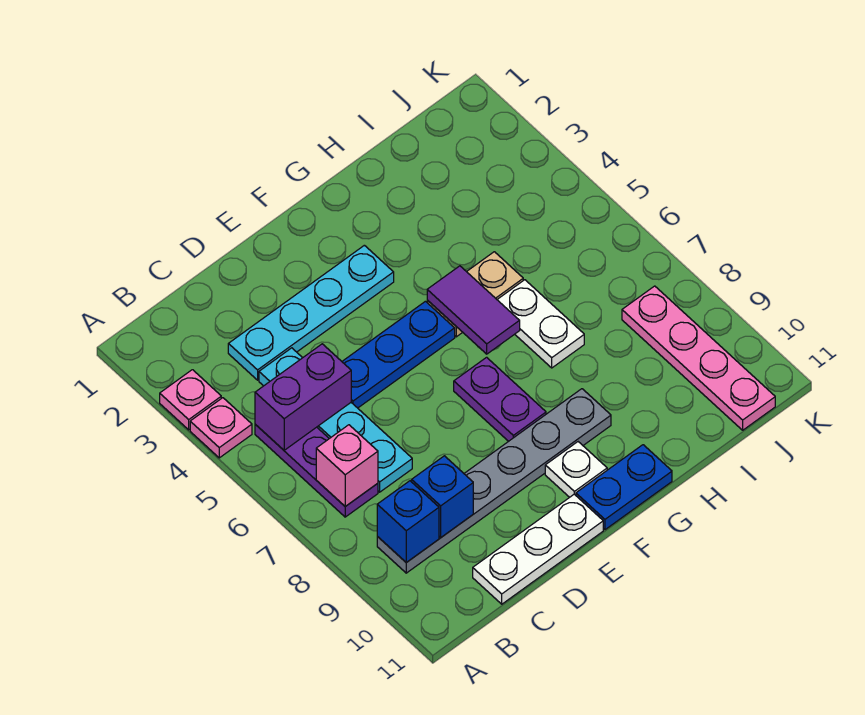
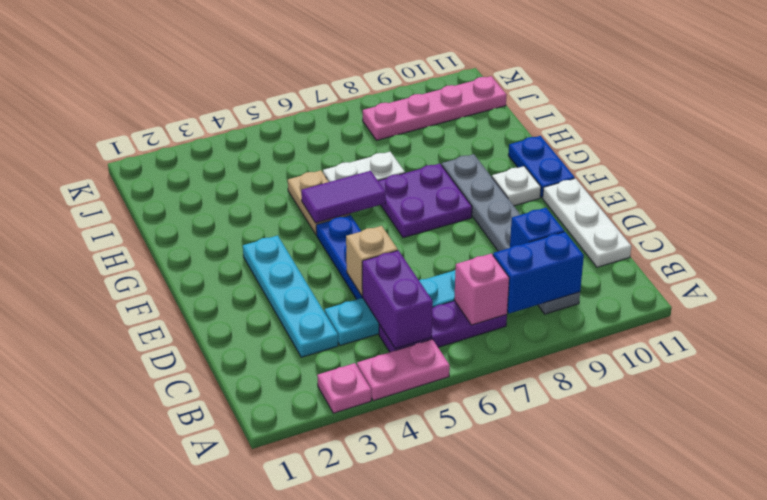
pink plate A4 level 1 -> pink plate A4:A5 level 1
blue brick B9 level 2 -> blue brick B8:B9 level 2
none -> tan brick D5 level 2
purple plate F7:F8 level 1 -> purple plate F7:G8 level 1

